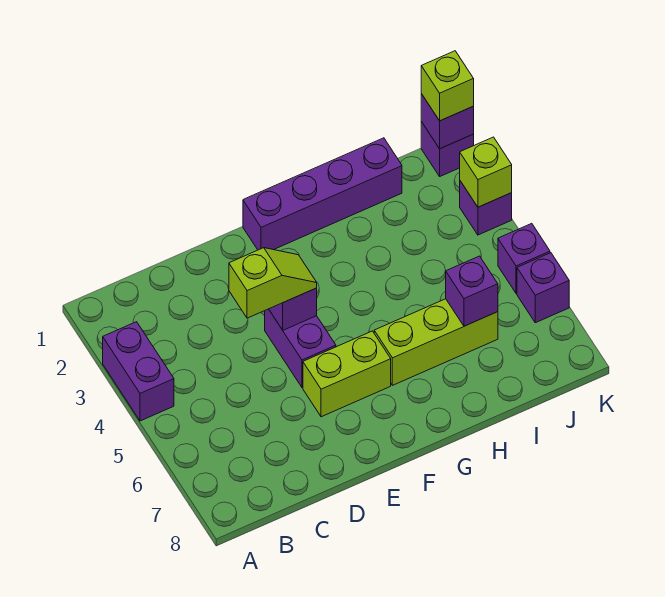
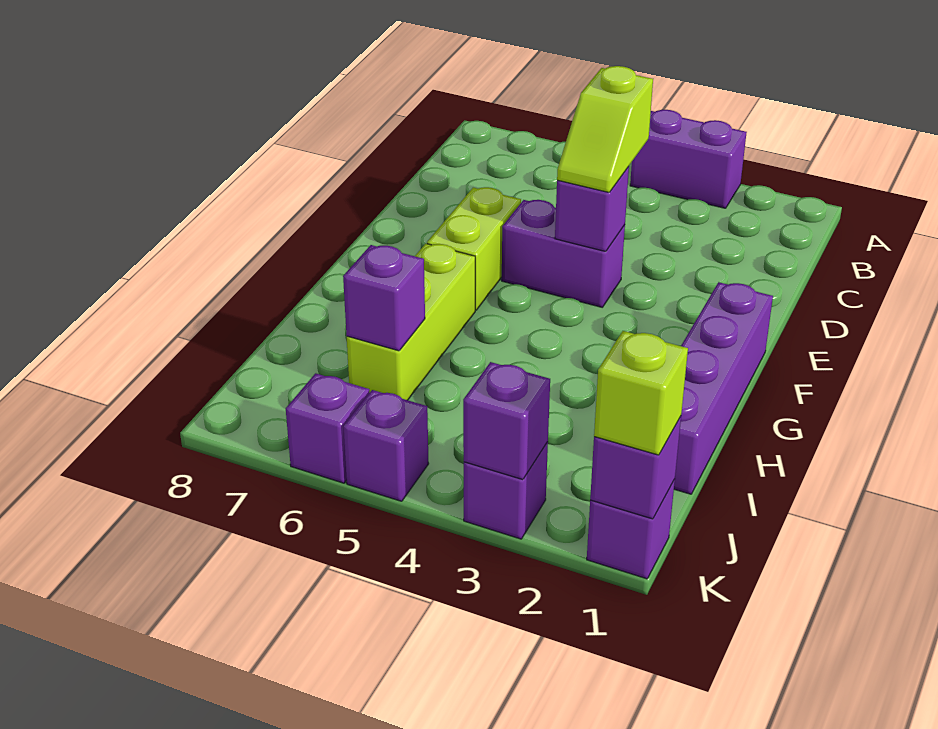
lime brick K3 level 2 -> purple brick K3 level 2

